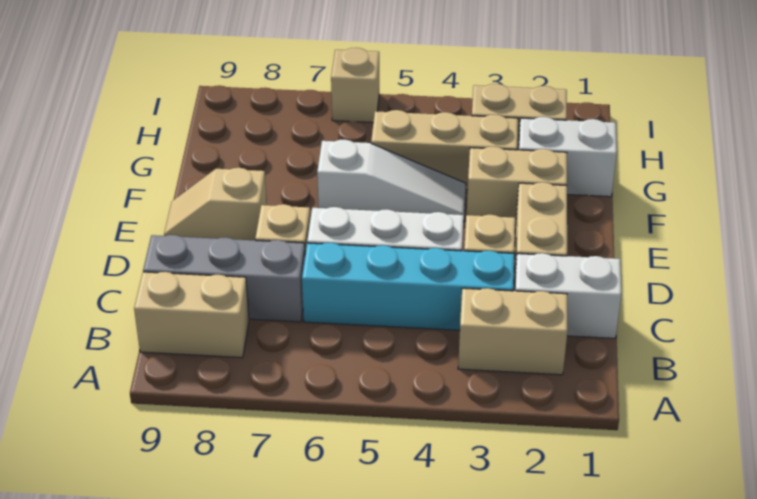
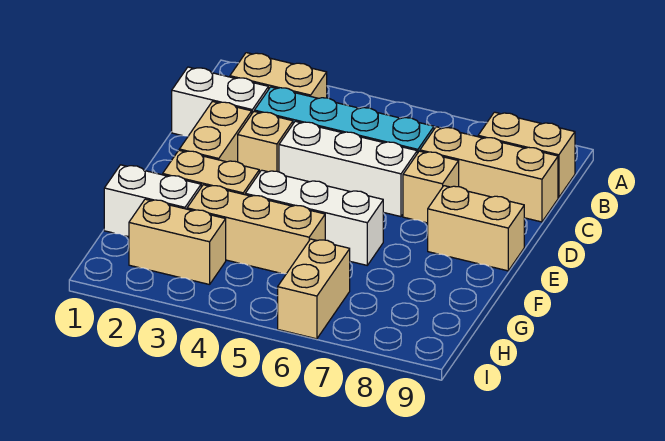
grey brick C7:C9 level 1 -> tan brick C7:C9 level 1
tan slope E8:E9 level 1 top 8 -> tan brick E8:E9 level 1
white slope F4:F6 level 1 top 6 -> white brick F4:F6 level 1
tan brick I6 level 1 -> tan brick H6:I6 level 1

